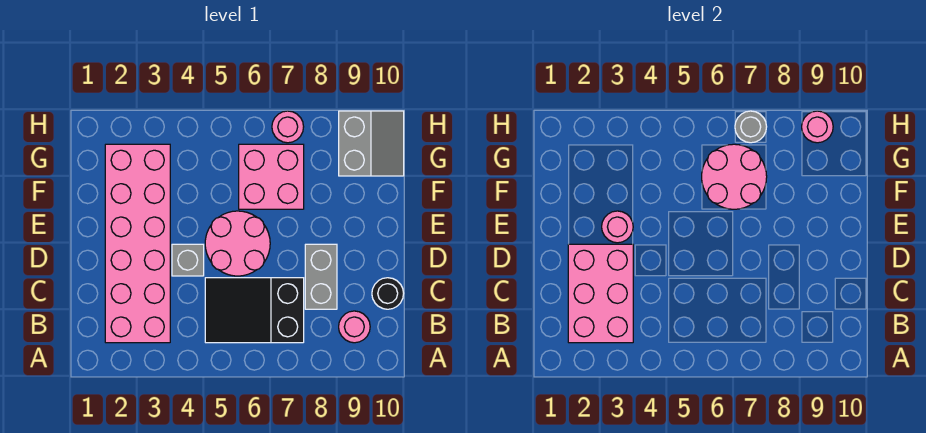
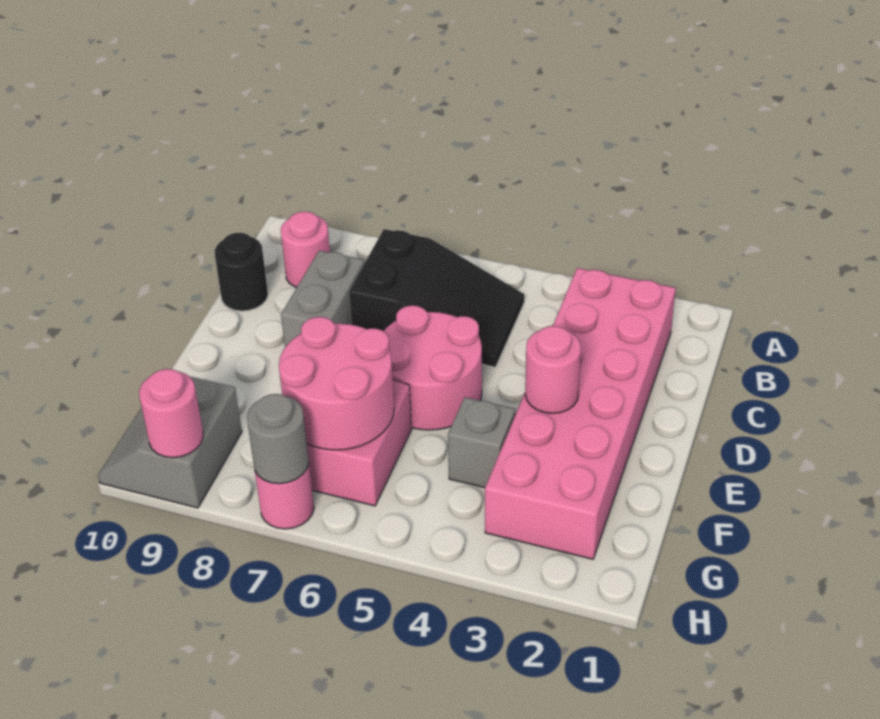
pink brick B2:D3 level 2 -> none
grey brick D4 level 1 -> grey brick F4 level 1

